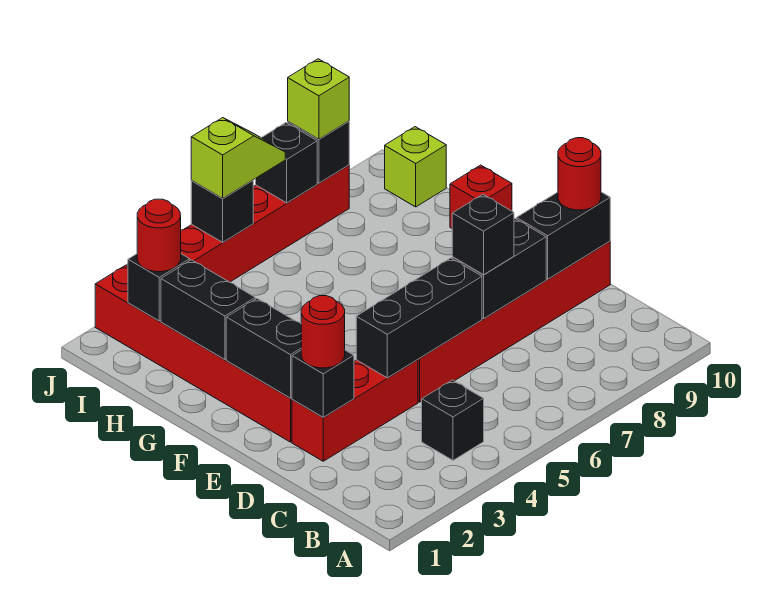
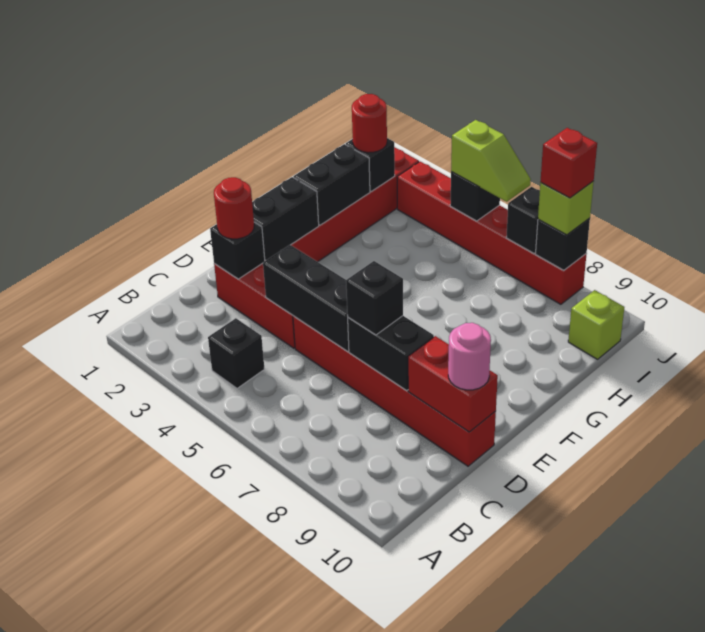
black brick D9:D10 level 2 -> red brick D9:D10 level 2
red round brick D10 level 3 -> pink round brick D10 level 3
red brick G10 level 1 -> red brick J8 level 4

